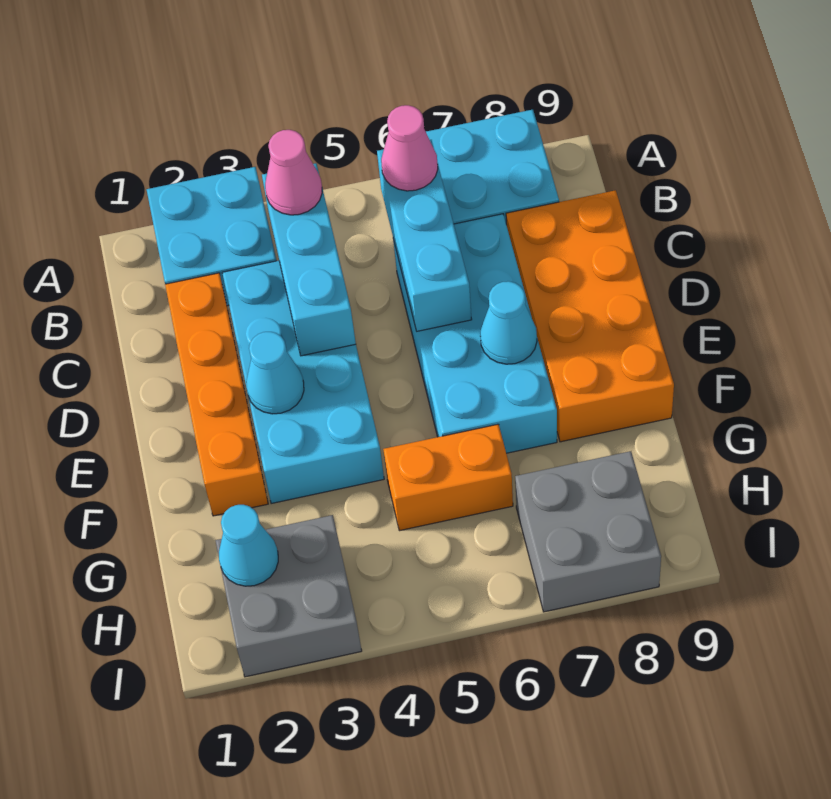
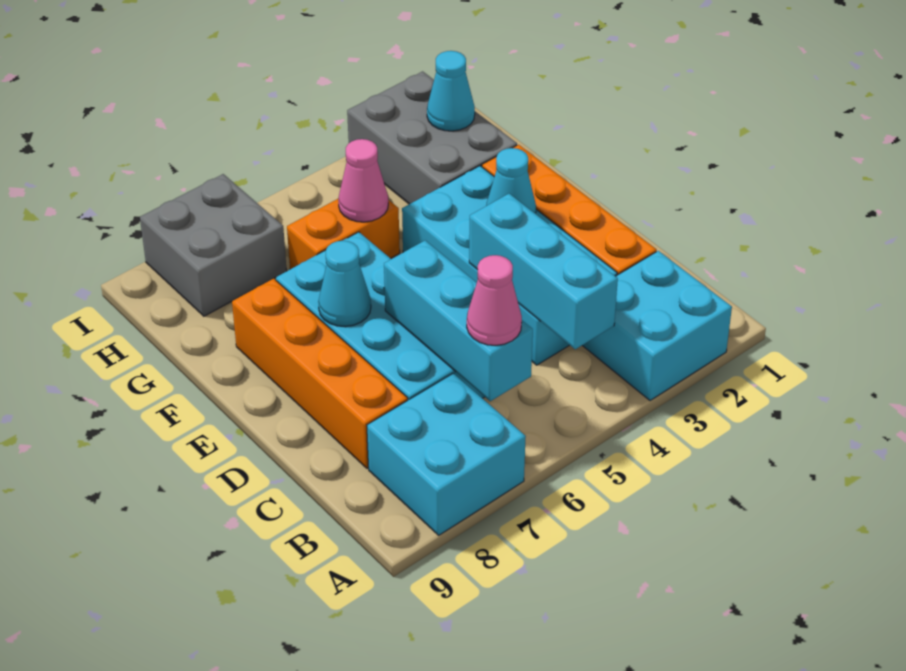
pink cone B4 level 3 -> pink cone G5 level 2
orange brick C8:F9 level 1 -> orange brick C8:F8 level 1
grey brick H2:I3 level 1 -> grey brick G2:I3 level 1

